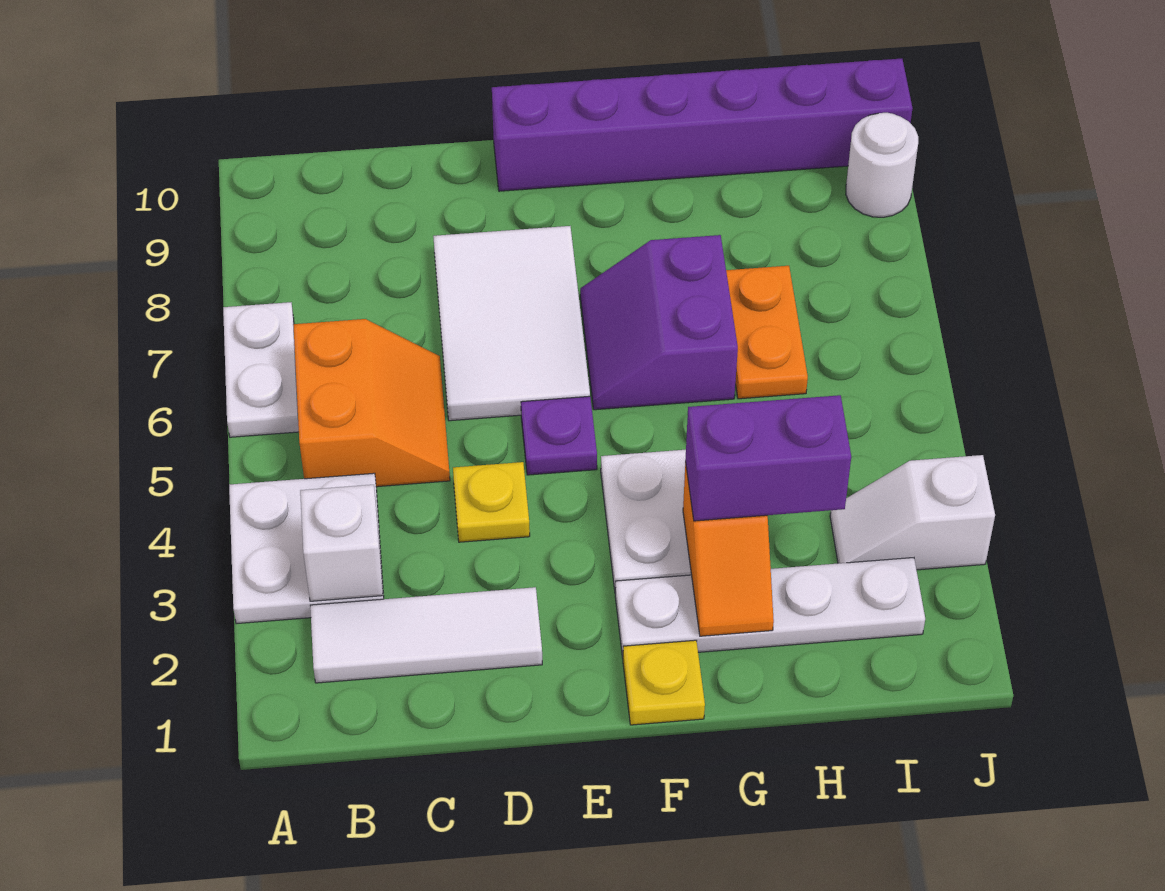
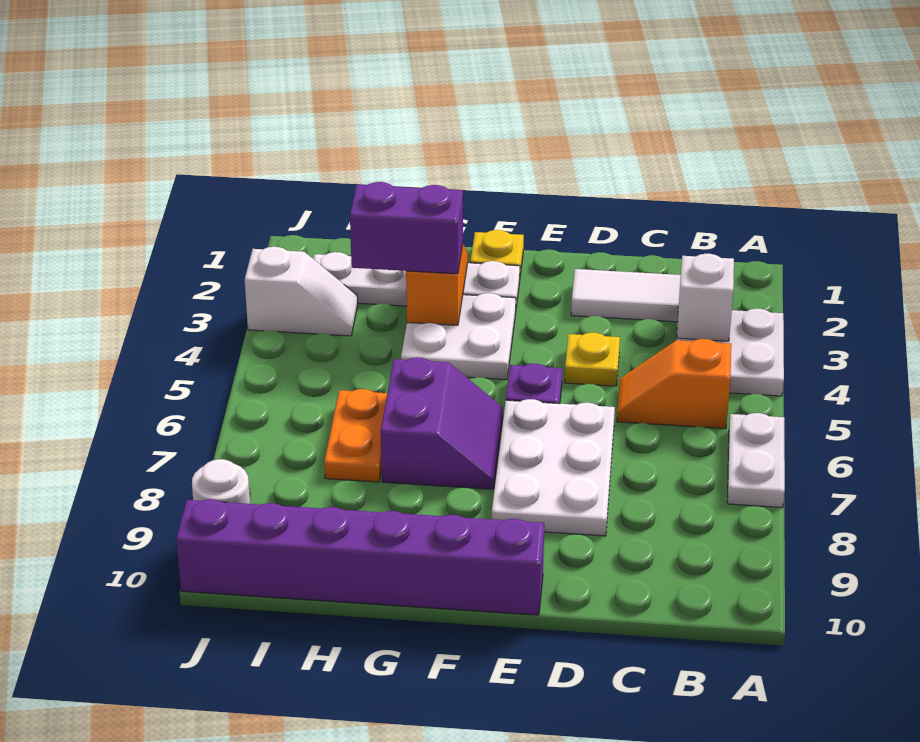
orange slope B5:C6 level 1 top B -> orange slope B5:C5 level 1 top B
white tile D6:E8 level 1 -> white plate D6:E8 level 1

